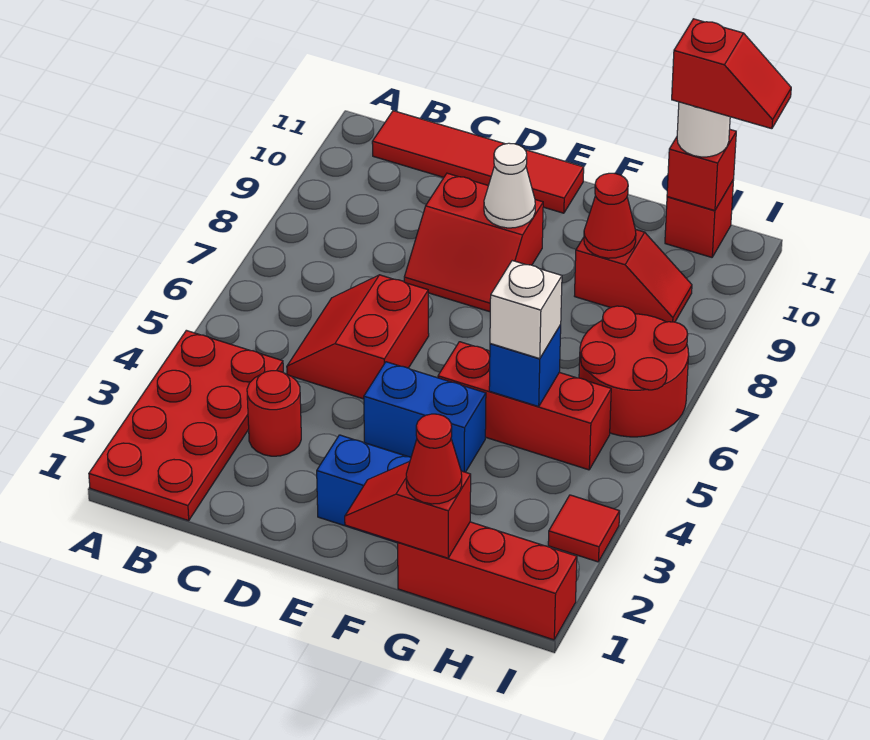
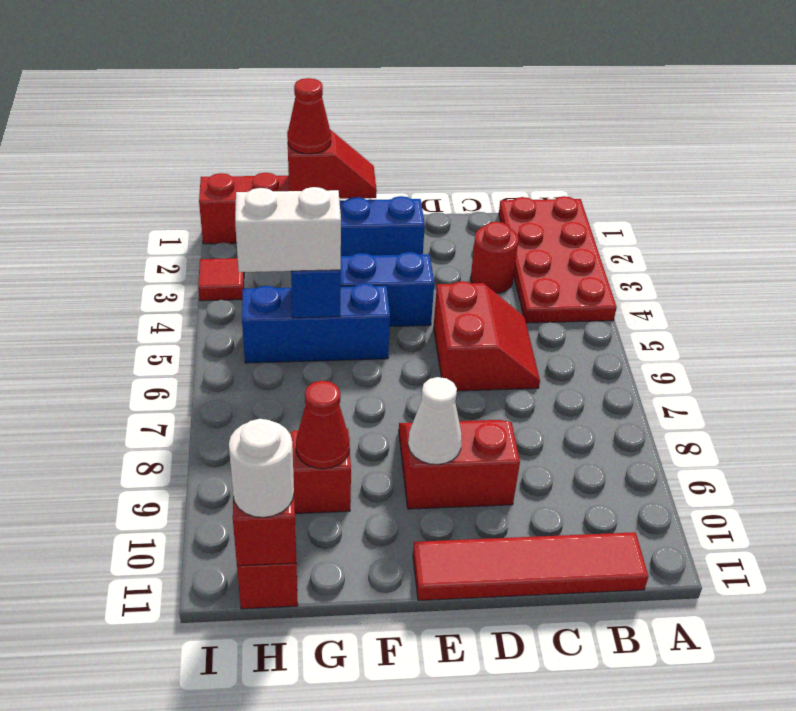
red brick F5:H5 level 1 -> blue brick F5:H5 level 1
white brick G5 level 3 -> white brick G5:H5 level 3
red round brick H6:I7 level 1 -> none
red slope H11:I11 level 4 top H -> none

